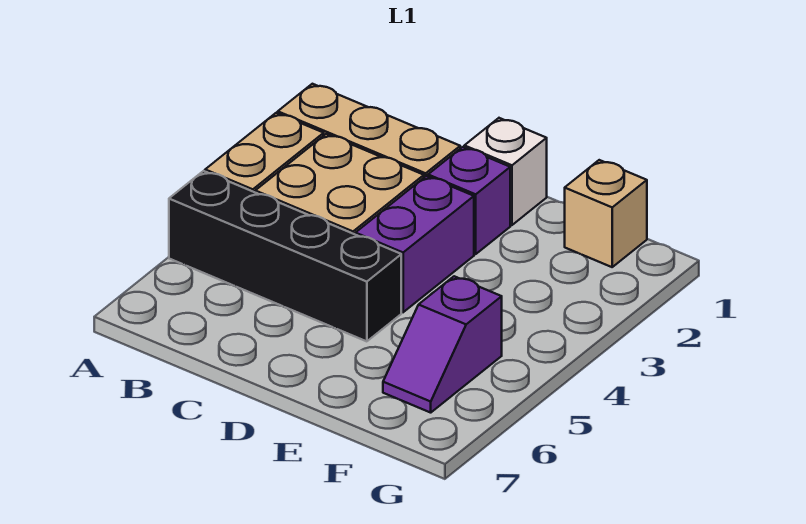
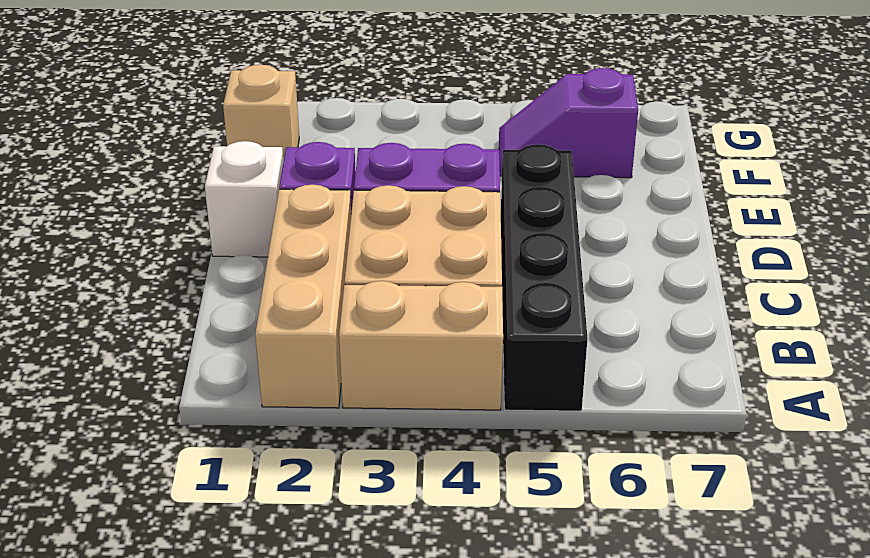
purple slope F5:F6 level 1 top 5 -> purple slope F5:F6 level 1 top 6

